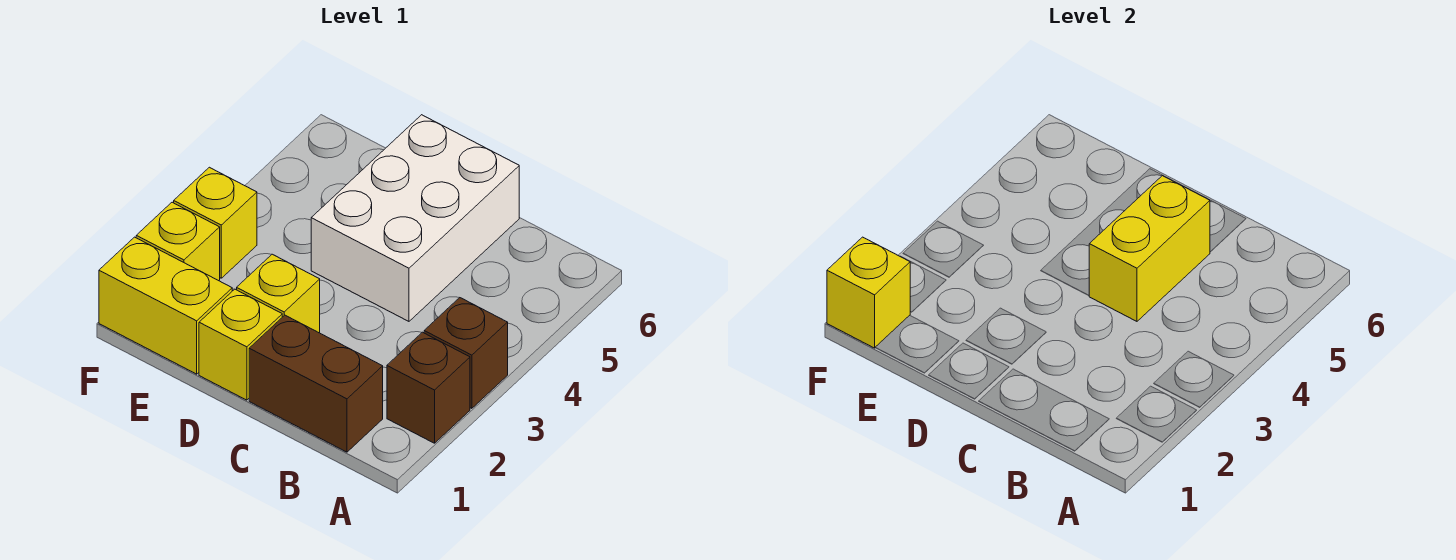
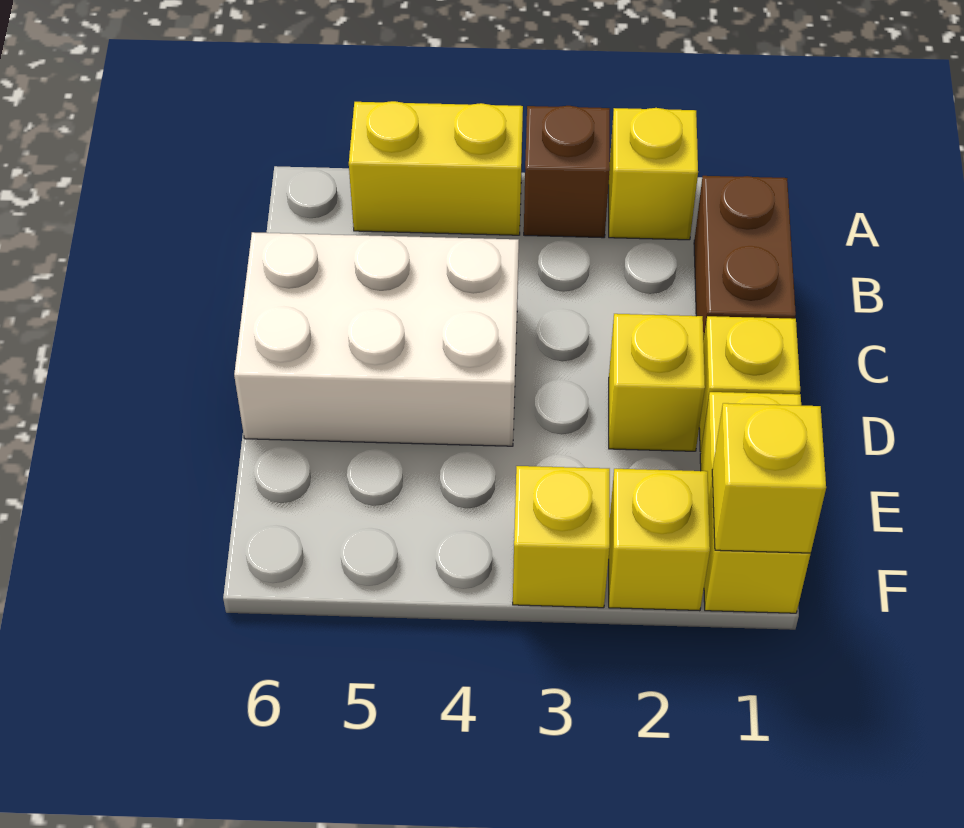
brown brick A2 level 1 -> yellow brick A2 level 1
yellow brick C4:C5 level 2 -> yellow brick A4:A5 level 1

